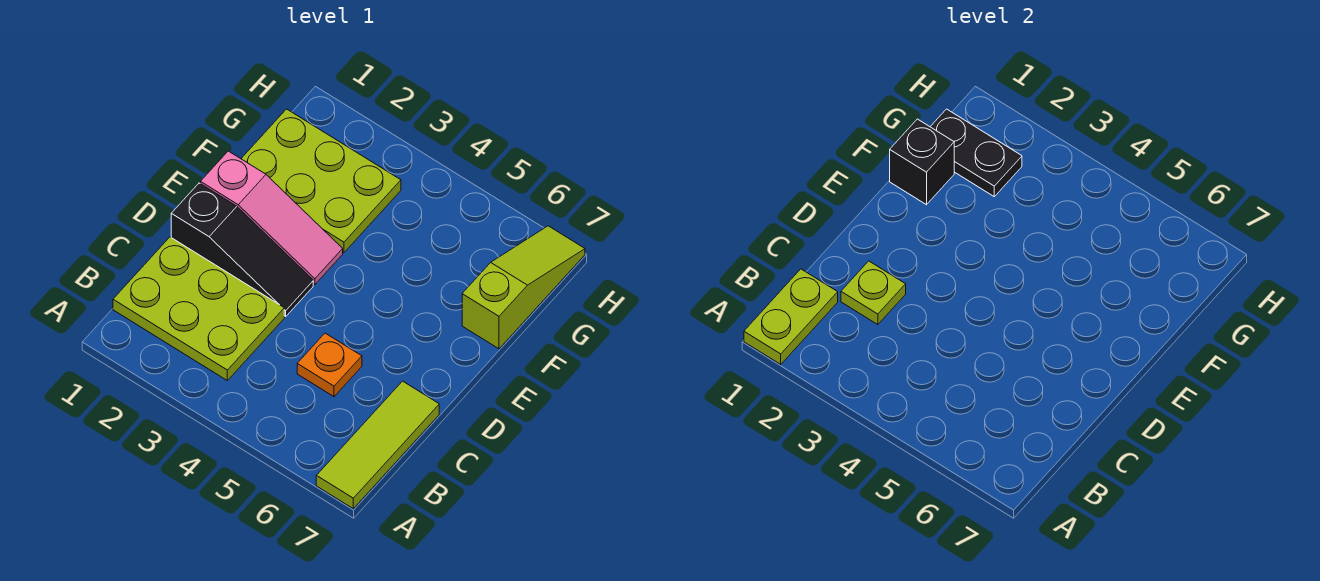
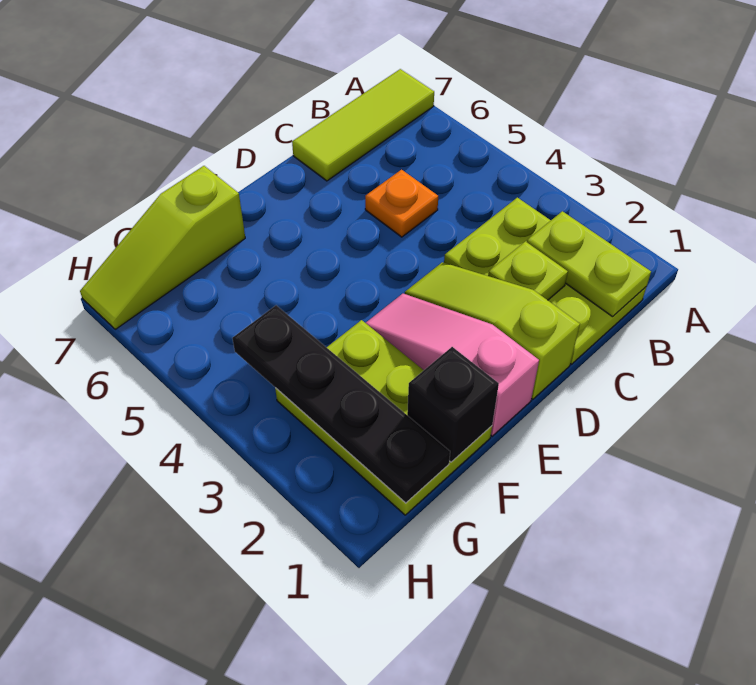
lime plate A1:B1 level 2 -> lime plate B1:B2 level 2
black slope D1:D3 level 1 top 1 -> lime slope D1:D3 level 1 top 1
black plate G1:G2 level 2 -> black plate G1:G4 level 2

